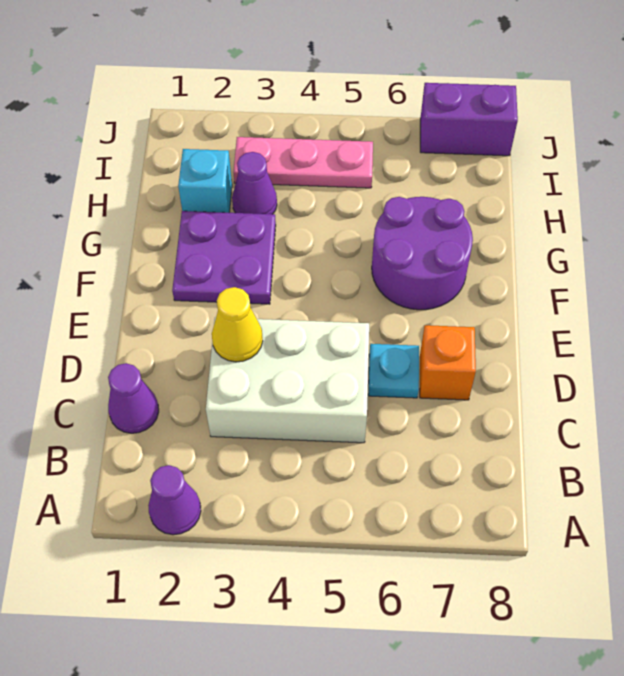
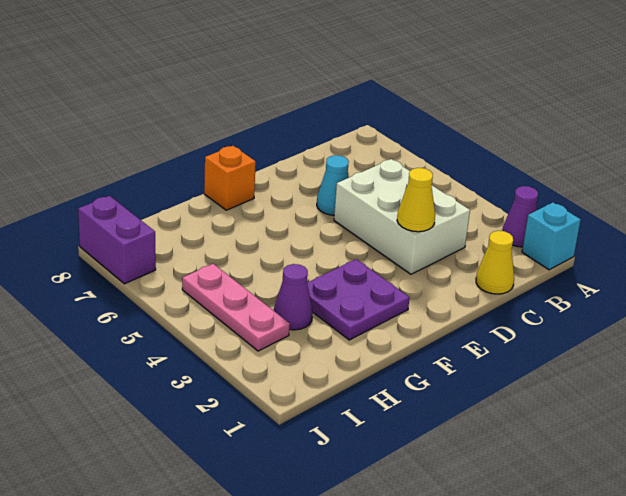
purple cone C1 level 1 -> yellow cone C1 level 1
cyan plate D6 level 1 -> cyan cone D6 level 1
orange brick D7 level 1 -> orange brick F8 level 1
purple round brick F6:G7 level 1 -> none
cyan brick H2 level 1 -> cyan brick A1 level 1

